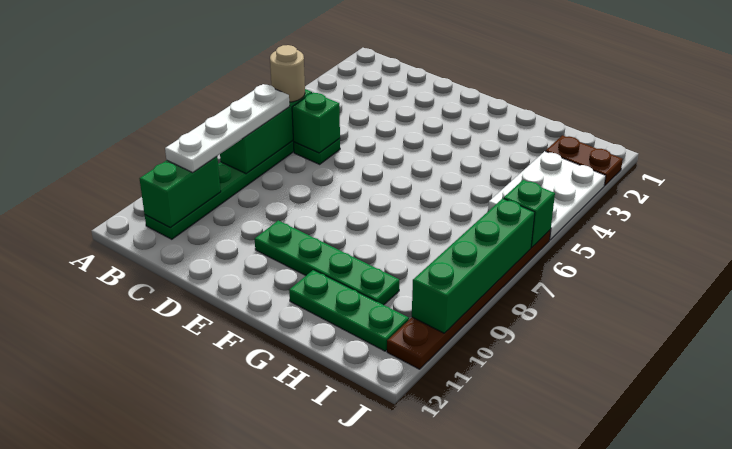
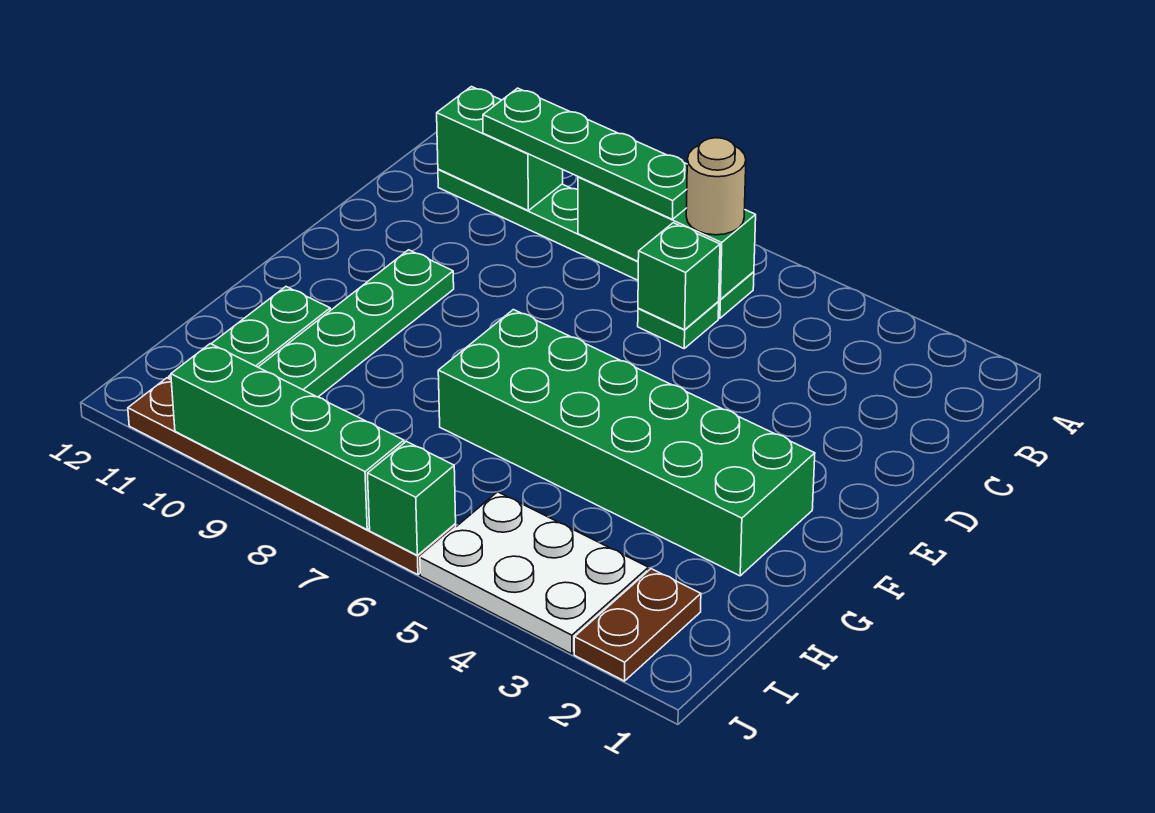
white plate B7:B10 level 3 -> green plate B7:B10 level 3
none -> green brick F2:G7 level 1

